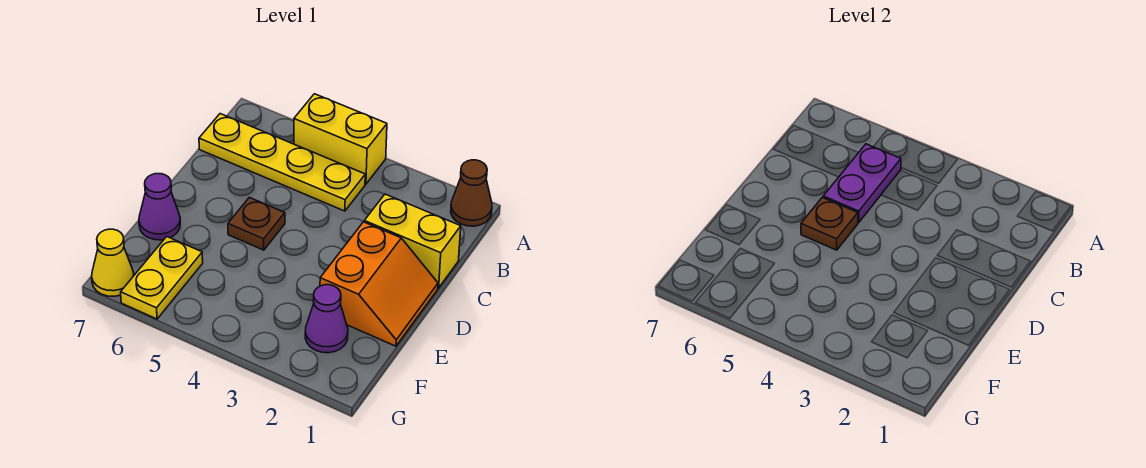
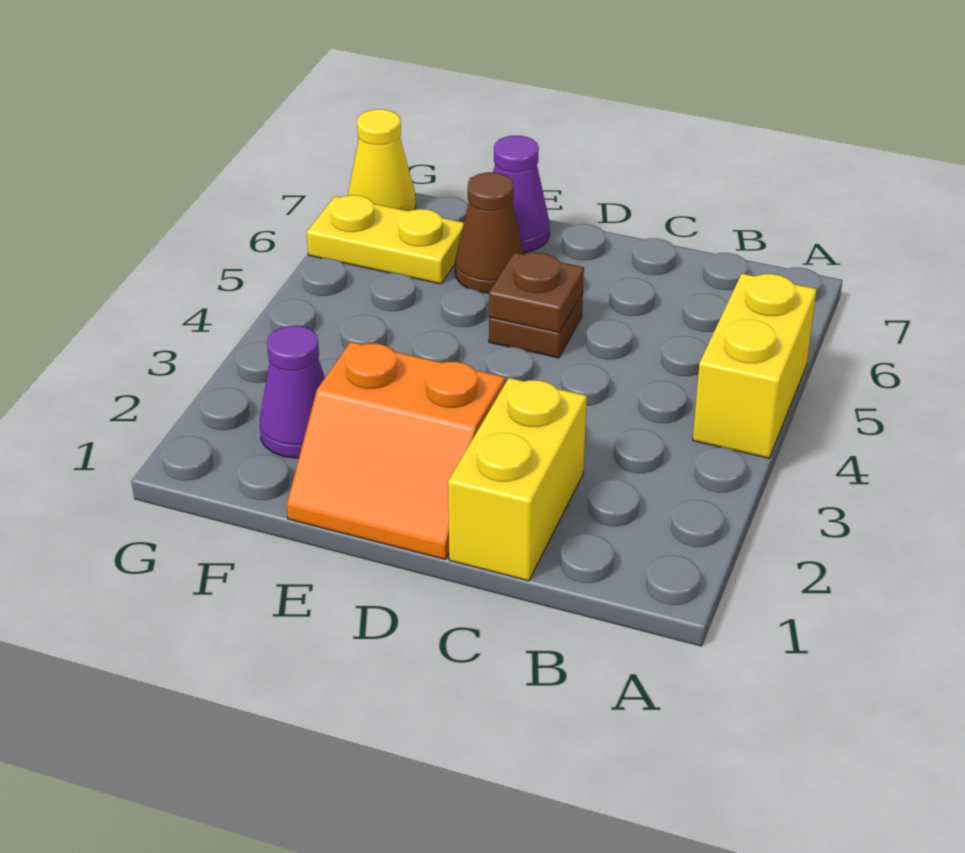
brown cone A1 level 1 -> brown cone E6 level 1
yellow plate B4:B7 level 1 -> none
purple plate B5:C5 level 2 -> none

